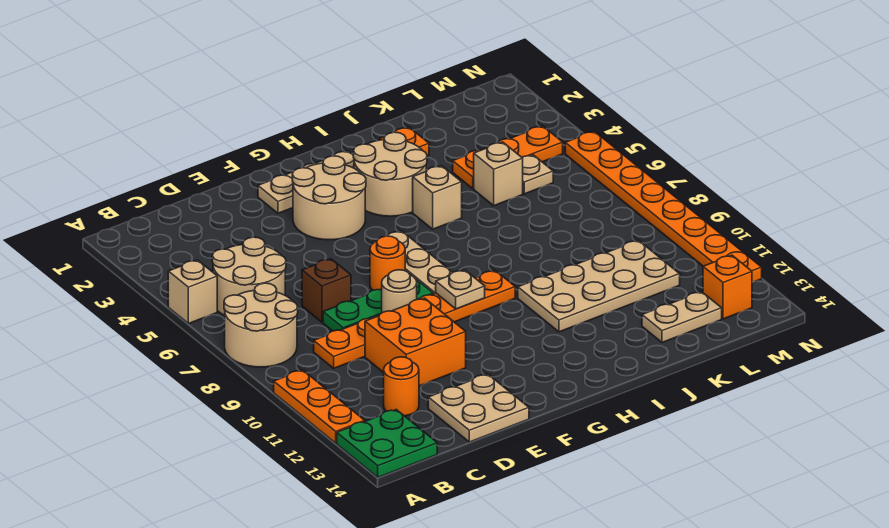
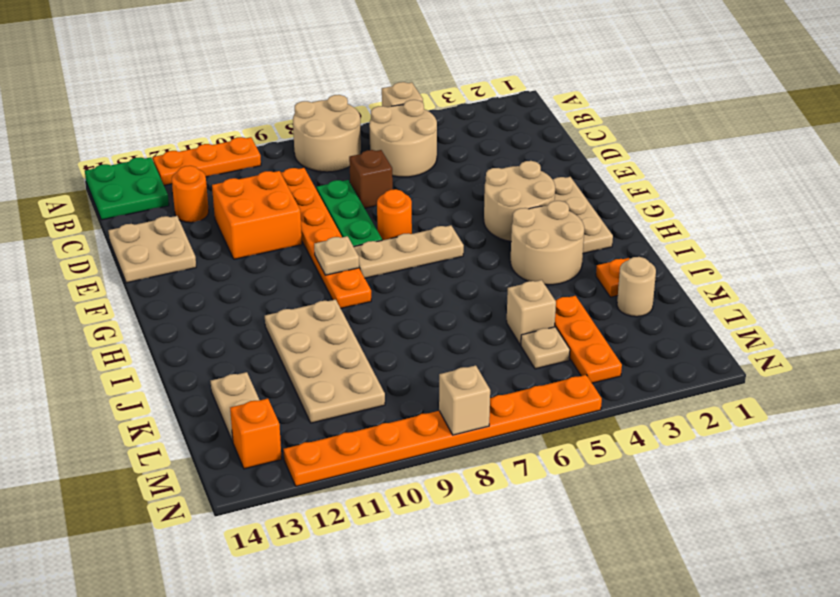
tan round brick E9 level 2 -> tan round brick K2 level 1
tan brick I5 level 1 -> tan brick N8 level 2

